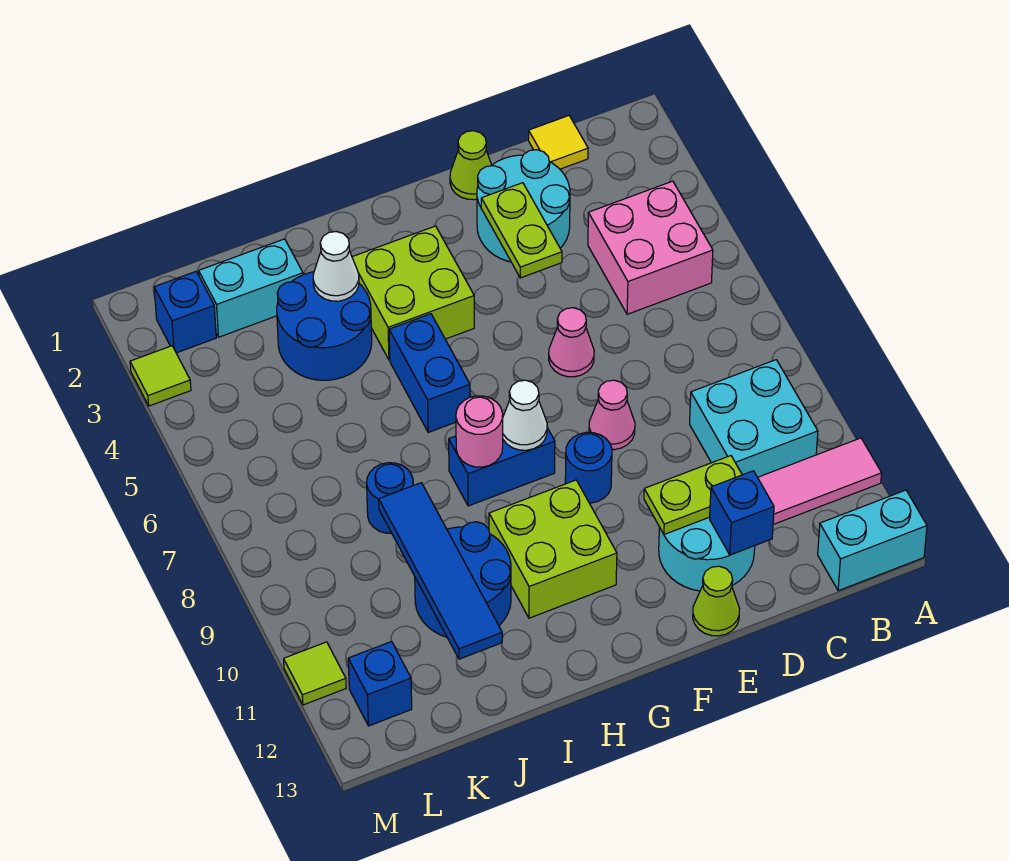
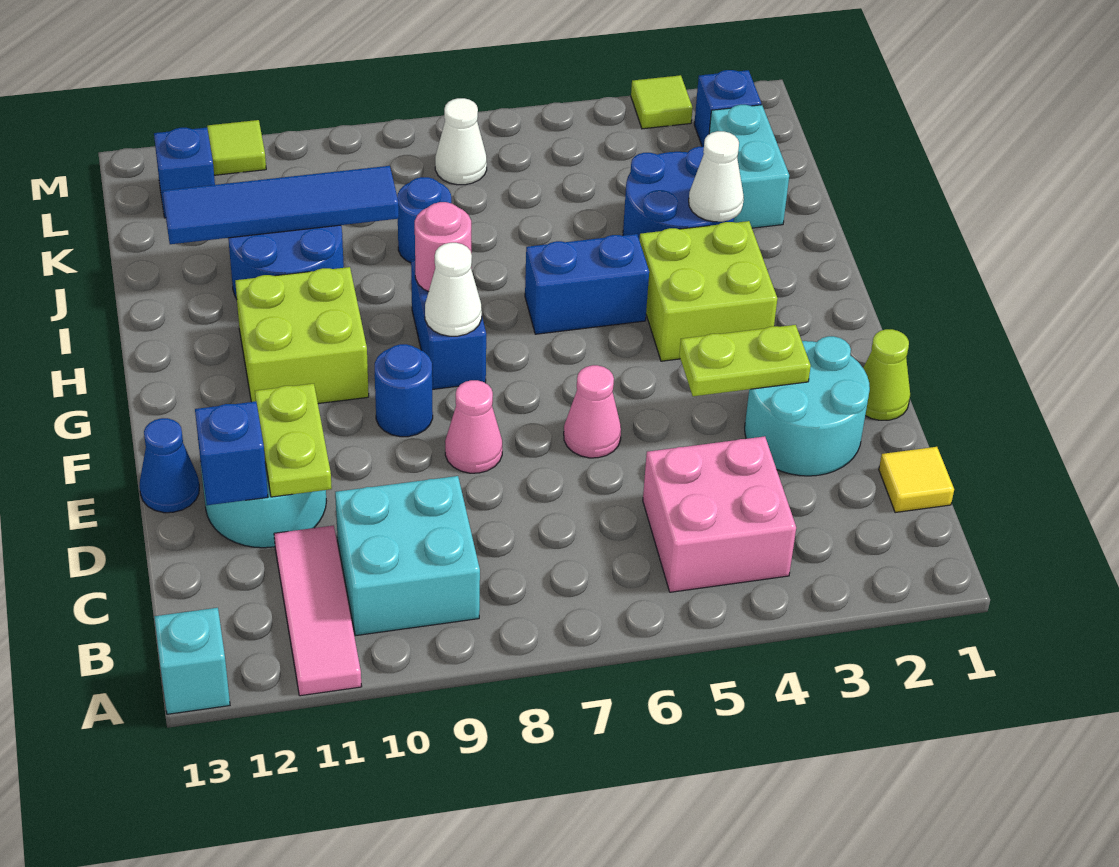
cyan brick A13:B13 level 1 -> cyan brick A13 level 1
lime cone E13 level 1 -> blue cone E13 level 1
none -> white cone L7 level 1

